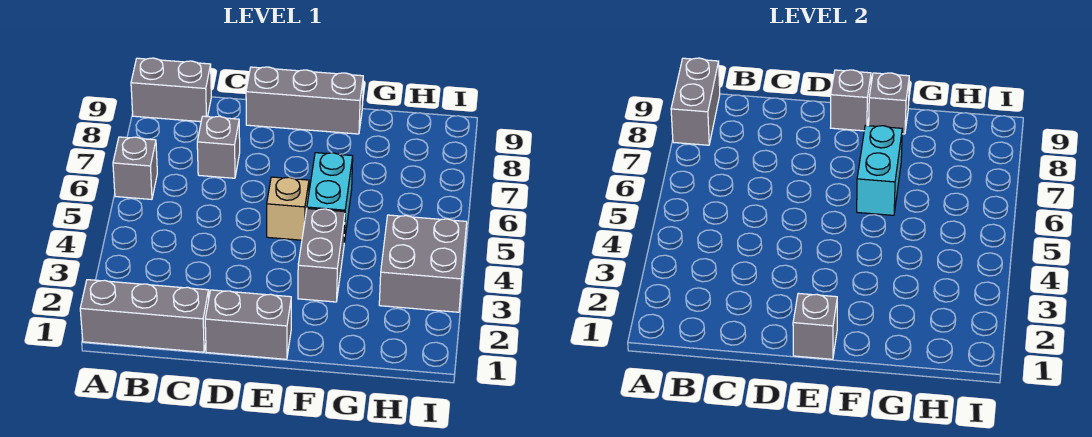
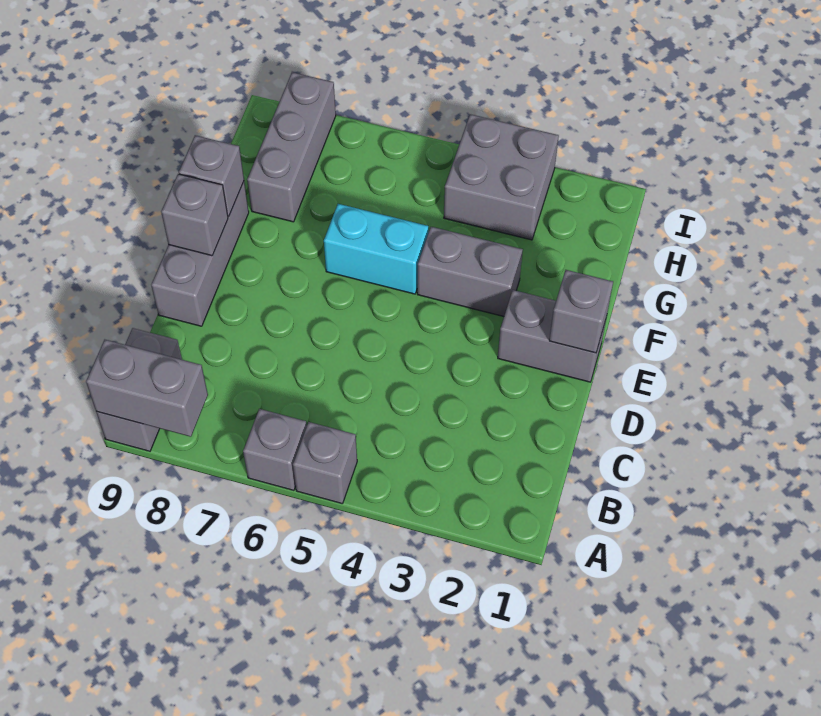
grey brick A1:C1 level 1 -> grey brick G8:I8 level 1
grey brick C7 level 1 -> grey brick A5 level 1
grey brick D1:E1 level 1 -> grey brick E1:E2 level 1
tan brick E5 level 1 -> none
cyan brick F6:F7 level 2 -> none

